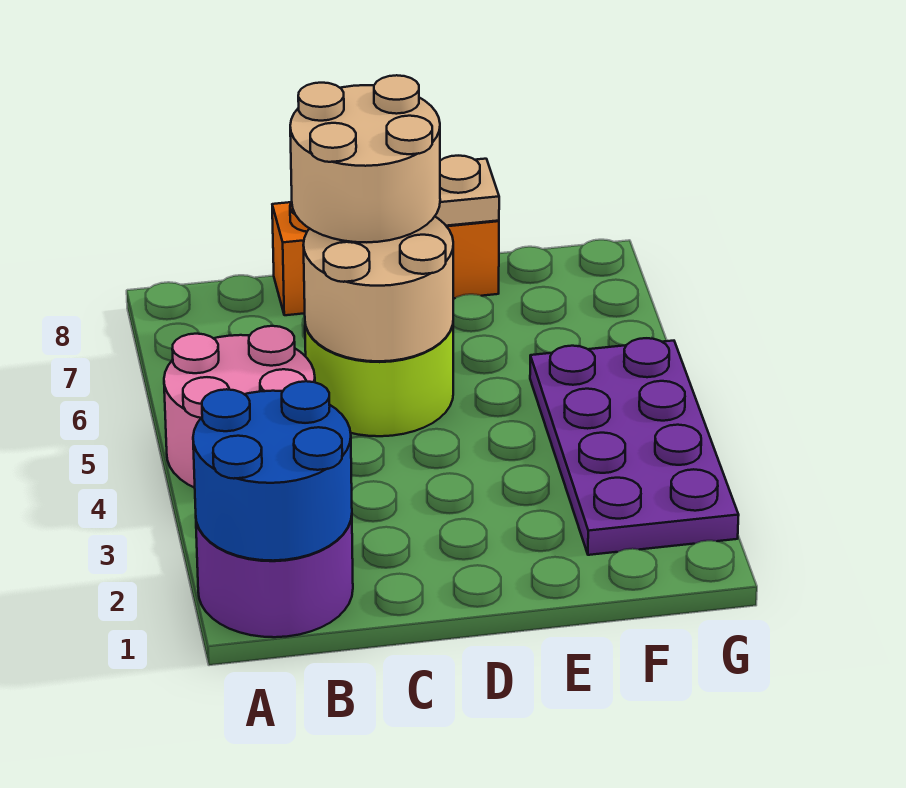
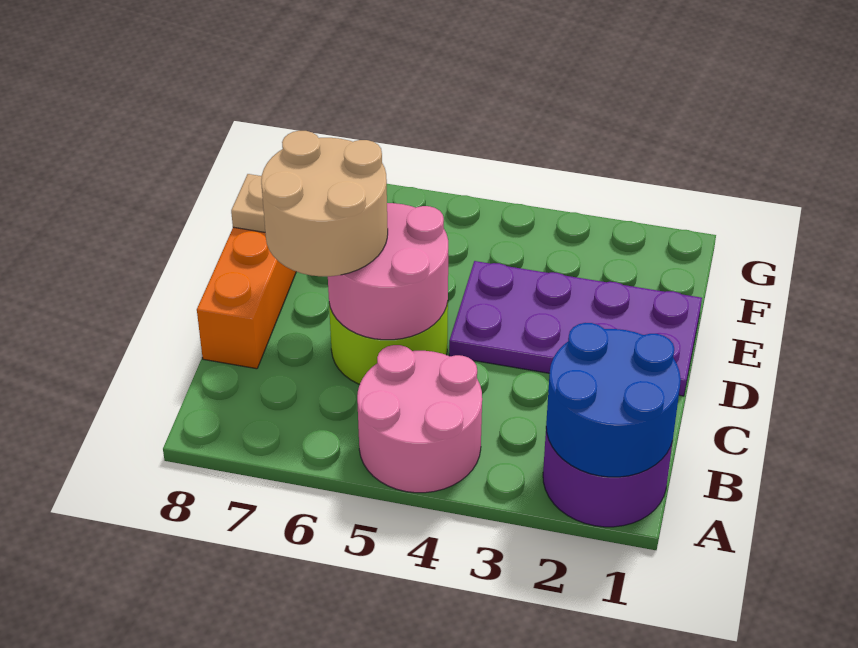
tan round brick C5:D6 level 2 -> pink round brick C5:D6 level 2
purple plate F2:G5 level 1 -> purple plate D1:E4 level 1

